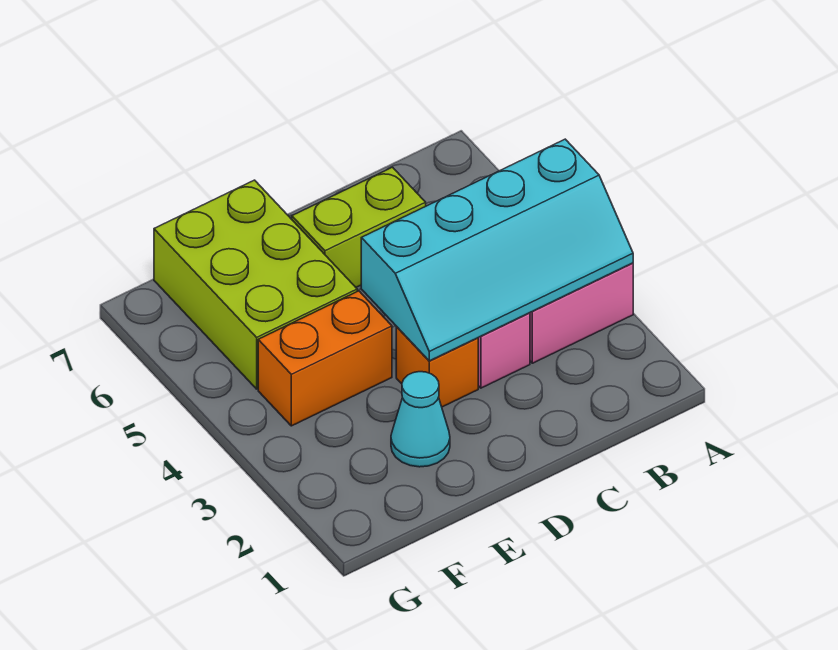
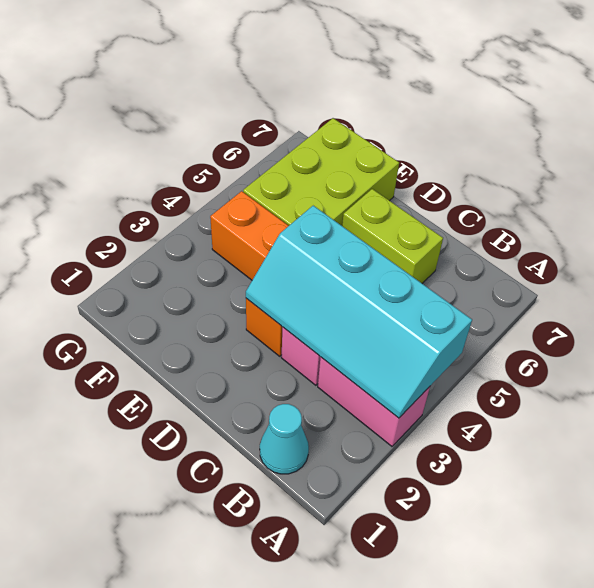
cyan cone E2 level 1 -> cyan cone B1 level 1

